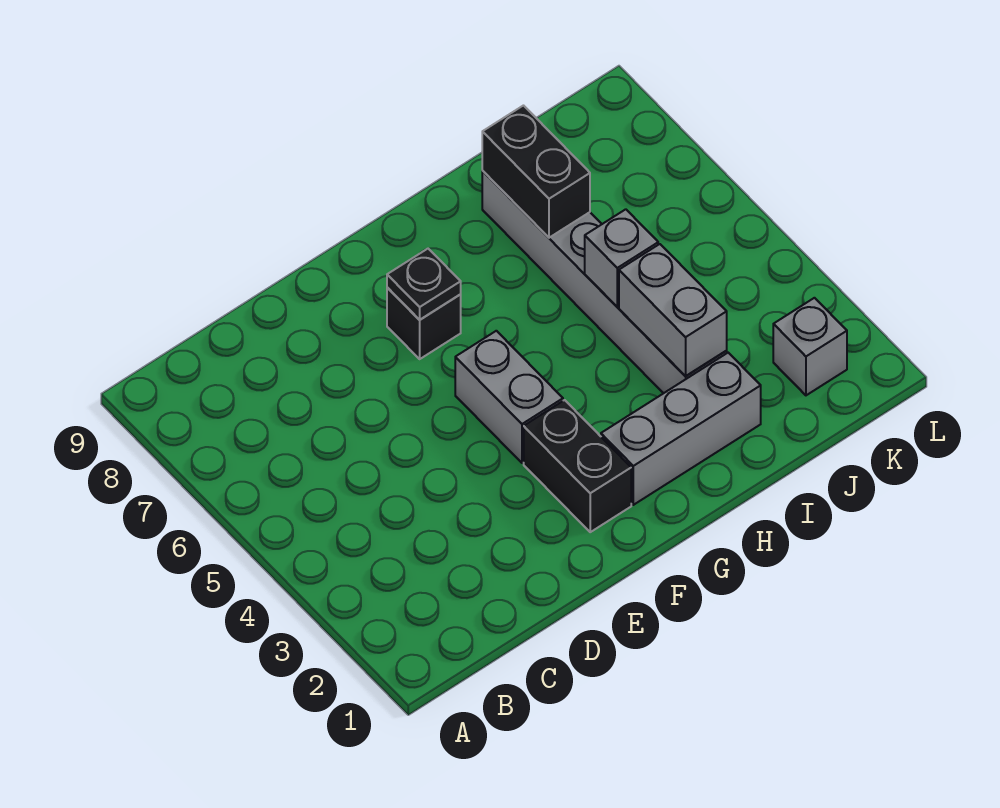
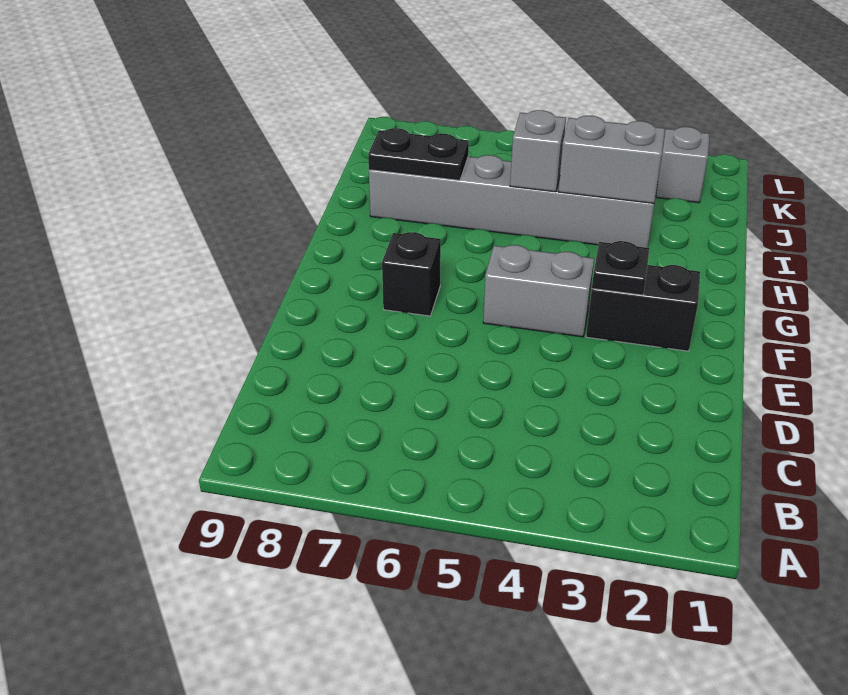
black plate F7 level 2 -> black plate F3 level 2
grey brick G2:I2 level 1 -> none
black brick I7:I8 level 2 -> black plate I7:I8 level 2

